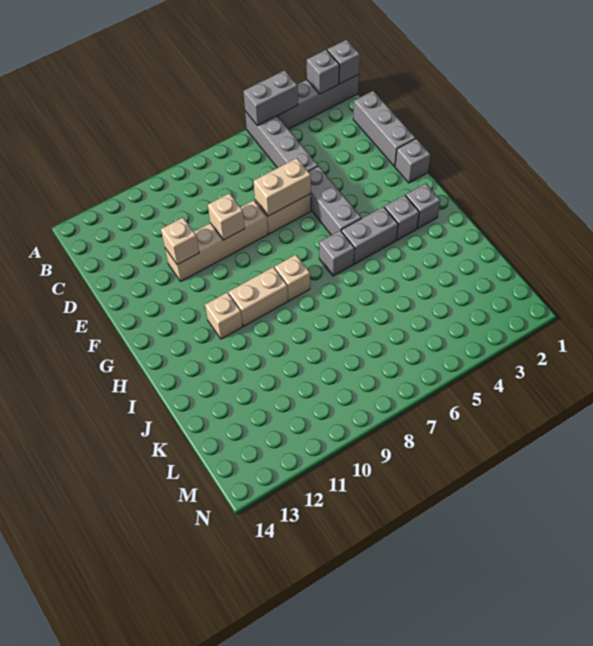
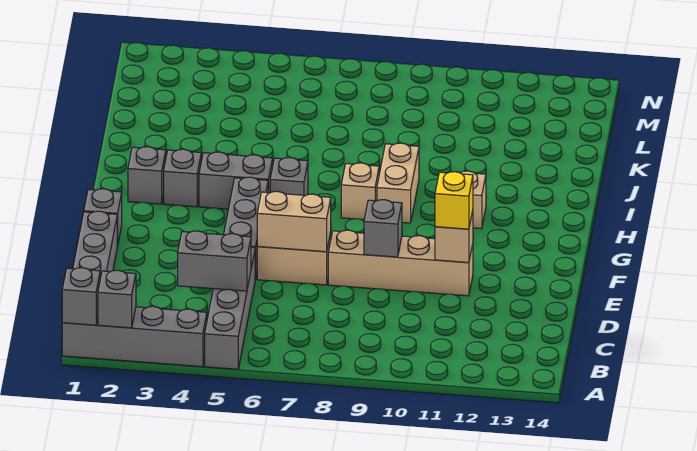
grey brick A4:A5 level 2 -> grey brick C4:C5 level 2
tan brick E9 level 2 -> grey brick E9 level 2
none -> yellow brick E11 level 3
tan brick H9:H10 level 1 -> tan brick H9:I9 level 1

